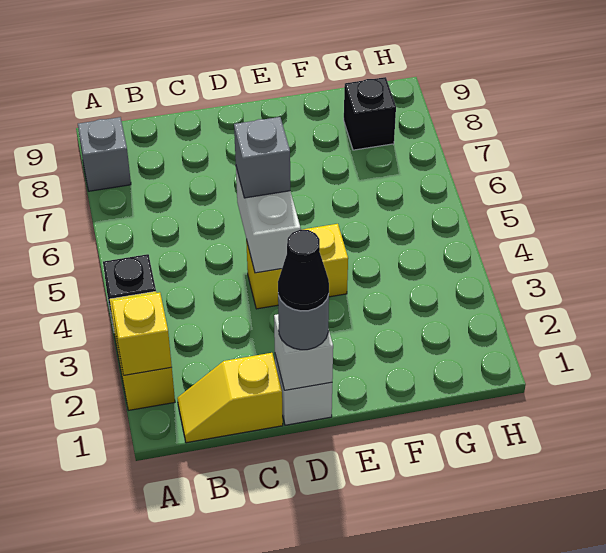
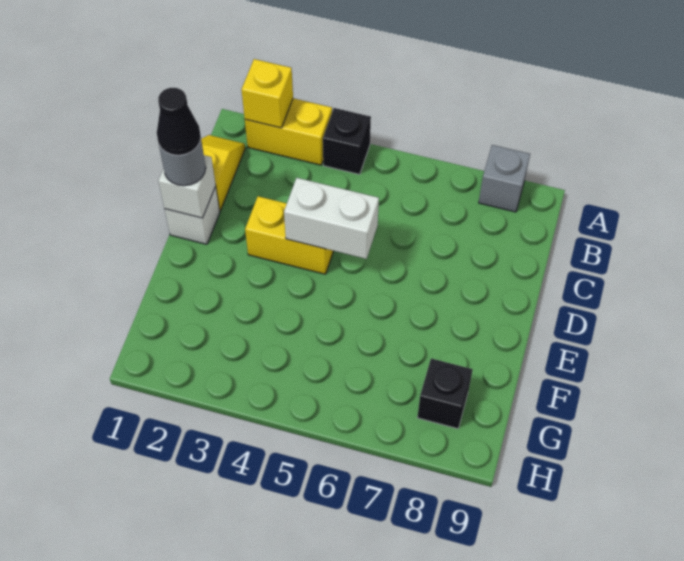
yellow brick D4:E4 level 1 -> yellow brick D3:D4 level 1
grey brick D5 level 3 -> none

